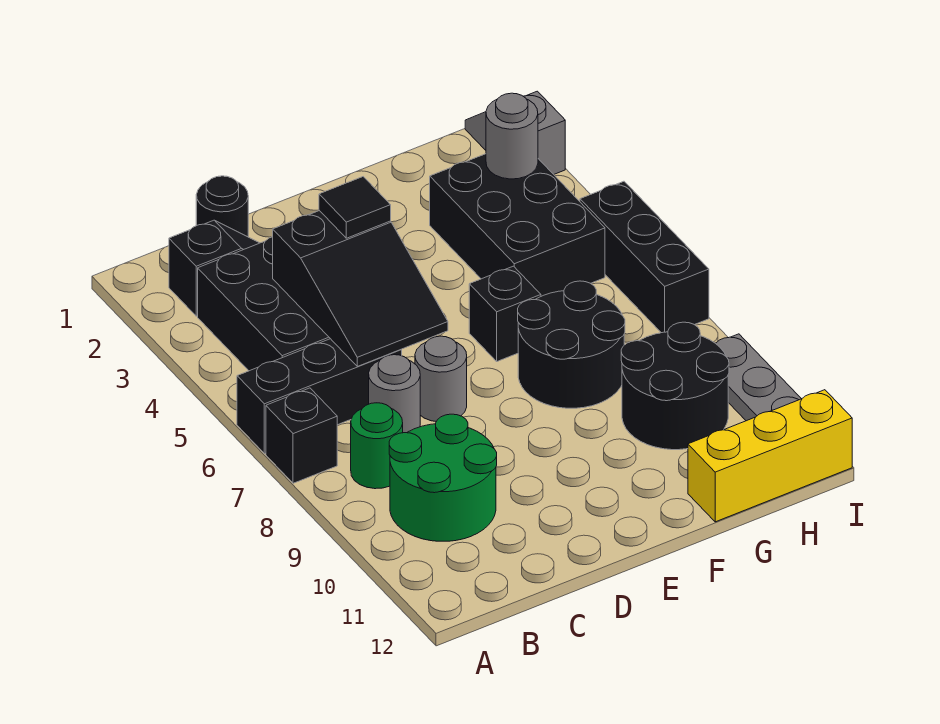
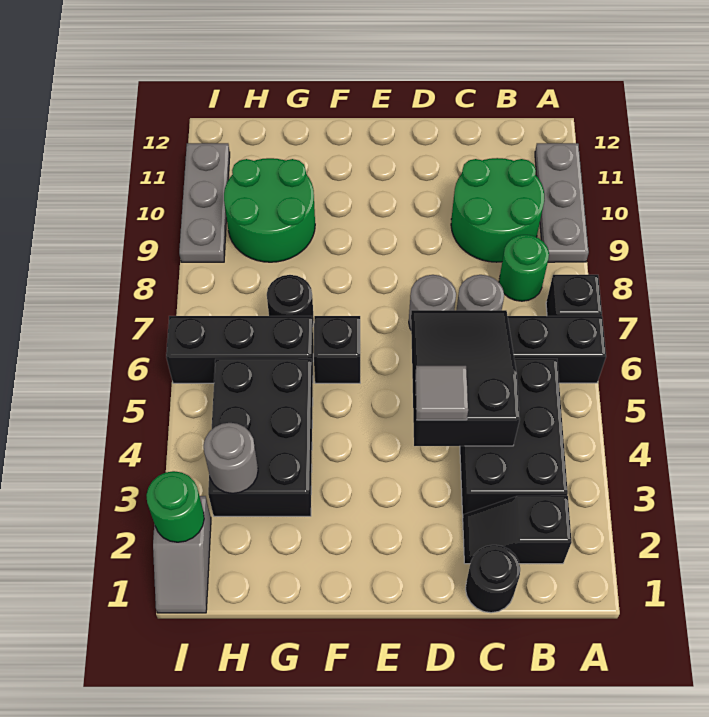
none -> grey plate A9:A11 level 1
black tile D4 level 3 -> grey tile D4 level 3
black round brick F7:G8 level 1 -> black round brick G7 level 1
black round brick G9:H10 level 1 -> green round brick G9:H10 level 1
yellow brick G12:I12 level 1 -> none
none -> green round brick I2 level 2
black brick I5:I7 level 1 -> black brick G6:I6 level 1

